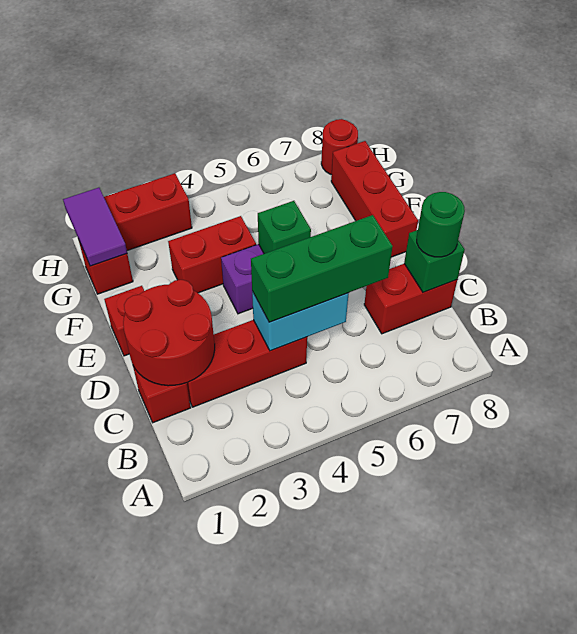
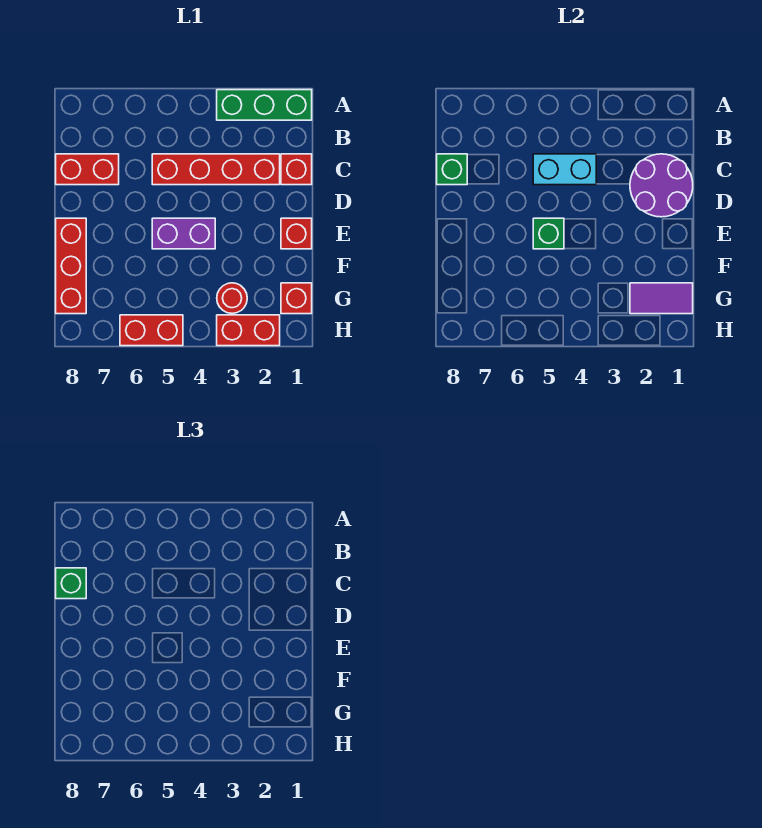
red round brick C1:D2 level 2 -> purple round brick C1:D2 level 2
red brick C2:C4 level 1 -> red brick C2:C5 level 1
green brick C4:C6 level 3 -> green brick A1:A3 level 1
green round brick C8 level 3 -> green brick C8 level 3
red brick F3:F4 level 1 -> red brick H5:H6 level 1
purple tile G1:H1 level 2 -> purple tile G1:G2 level 2
red round brick H8 level 1 -> red round brick G3 level 1

